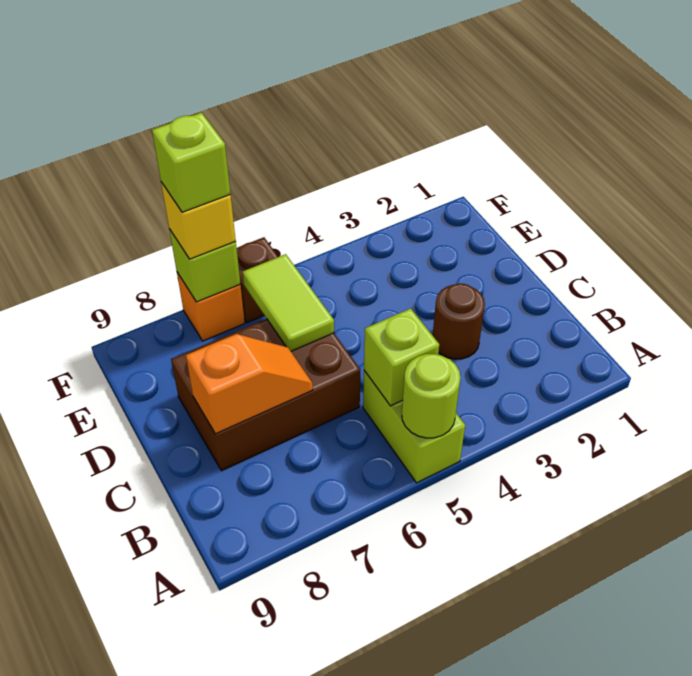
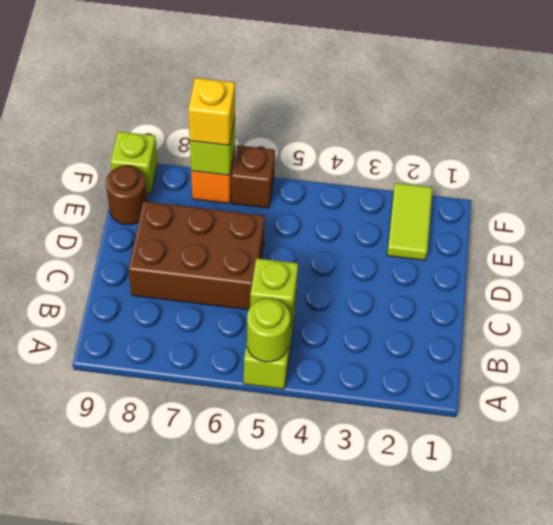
brown round brick C3 level 1 -> brown round brick E9 level 1
orange slope C7:C8 level 2 top 8 -> none
lime tile D6:E6 level 2 -> lime tile E2:F2 level 1
lime brick F7 level 4 -> lime brick F9 level 1

